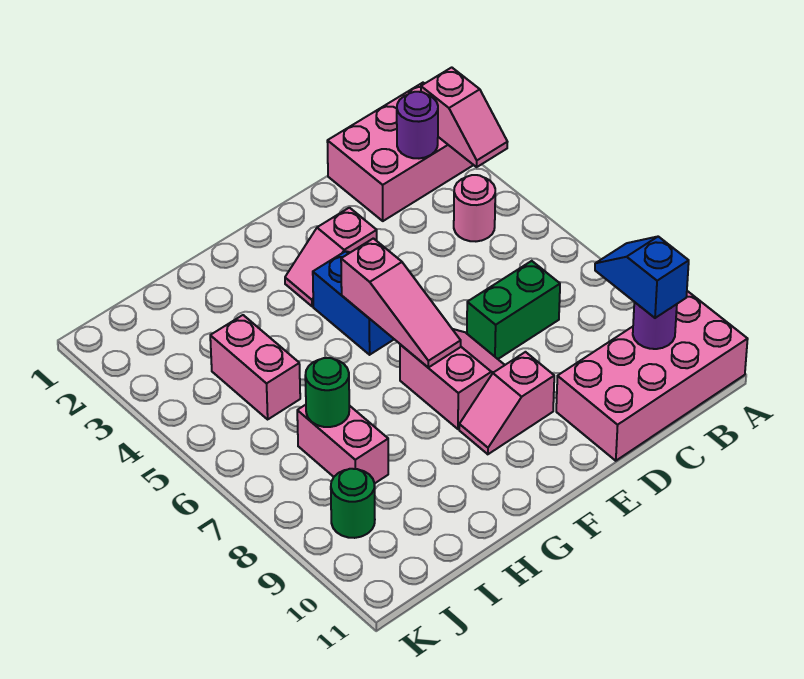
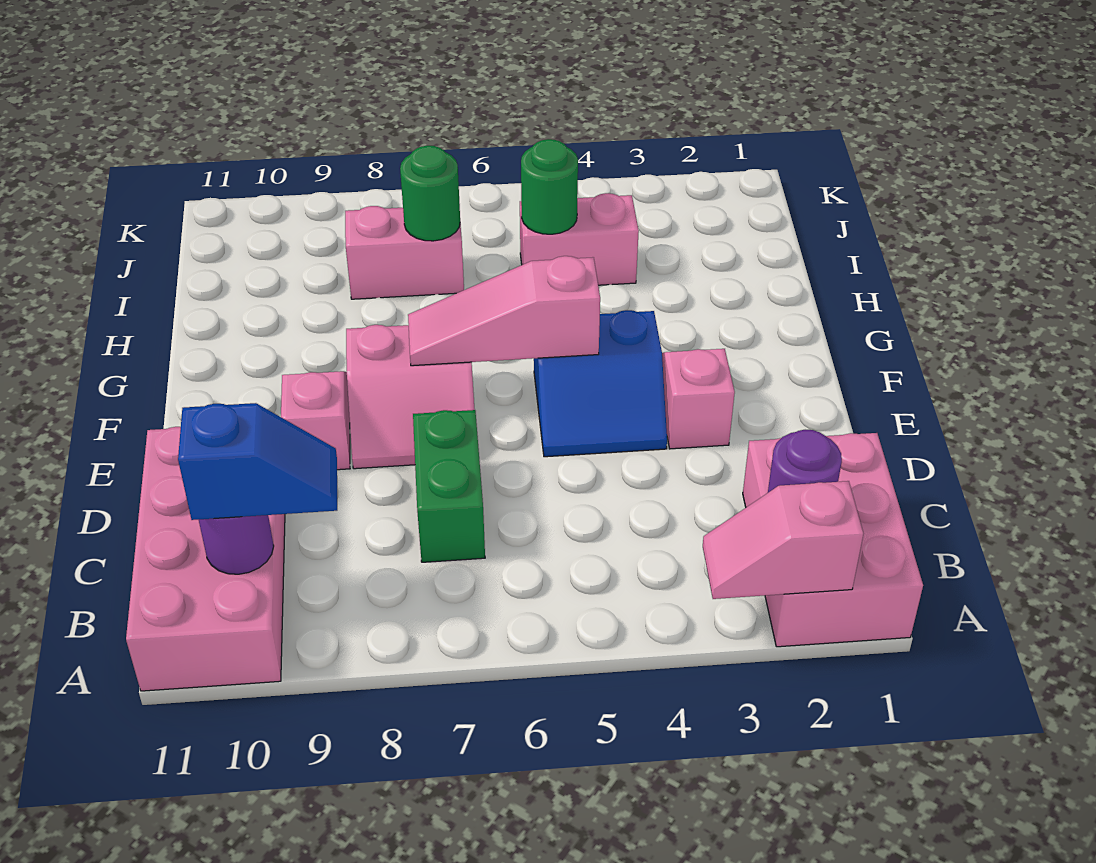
pink round brick B4 level 1 -> none
green round brick J9 level 1 -> green round brick I5 level 2

